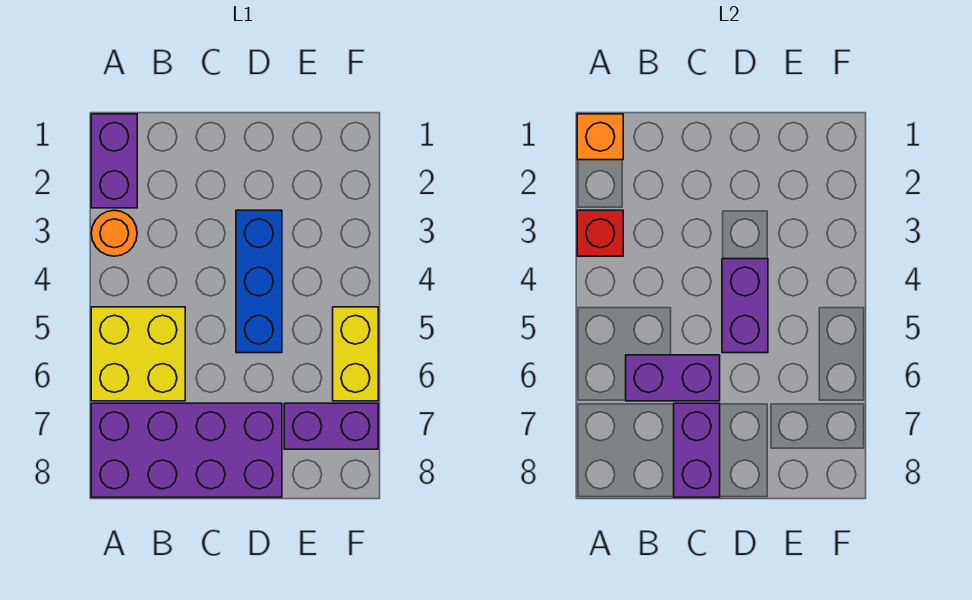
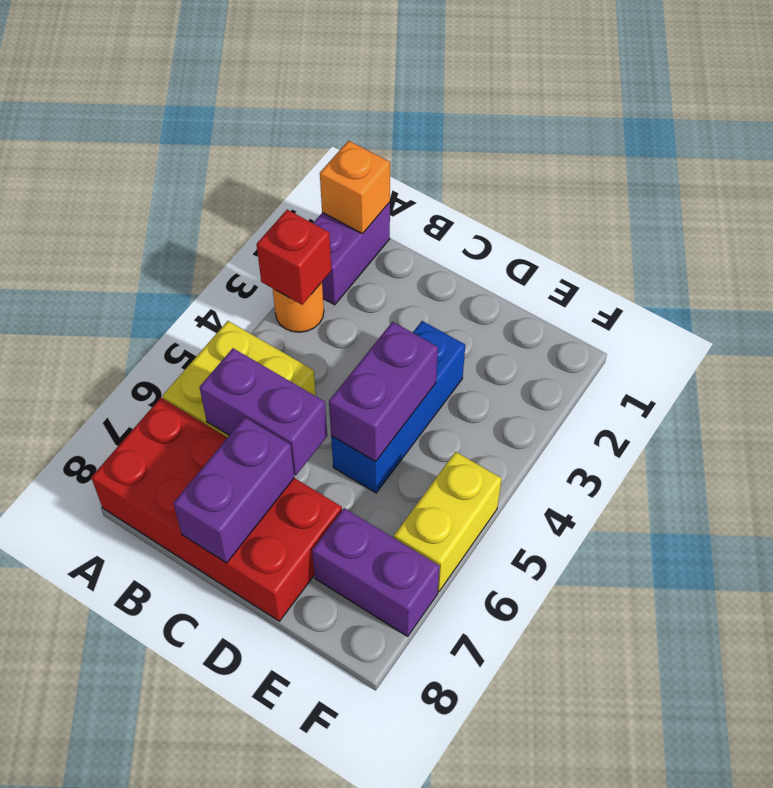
purple brick A7:D8 level 1 -> red brick A7:D8 level 1

